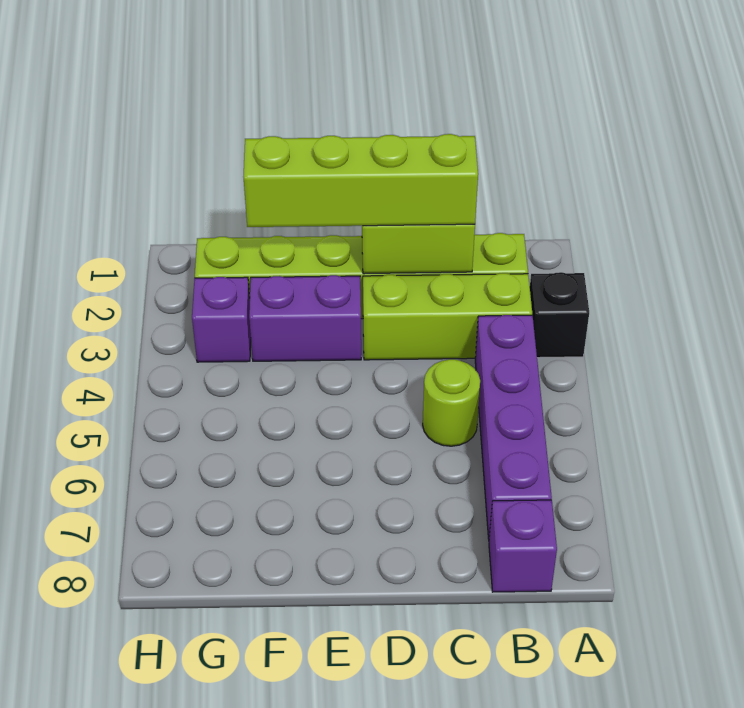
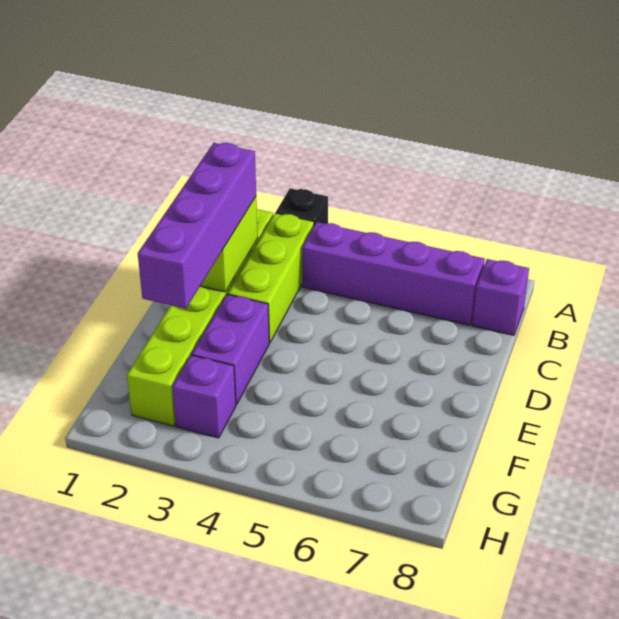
lime brick C2:F2 level 3 -> purple brick C2:F2 level 3
lime round brick C5 level 1 -> none

